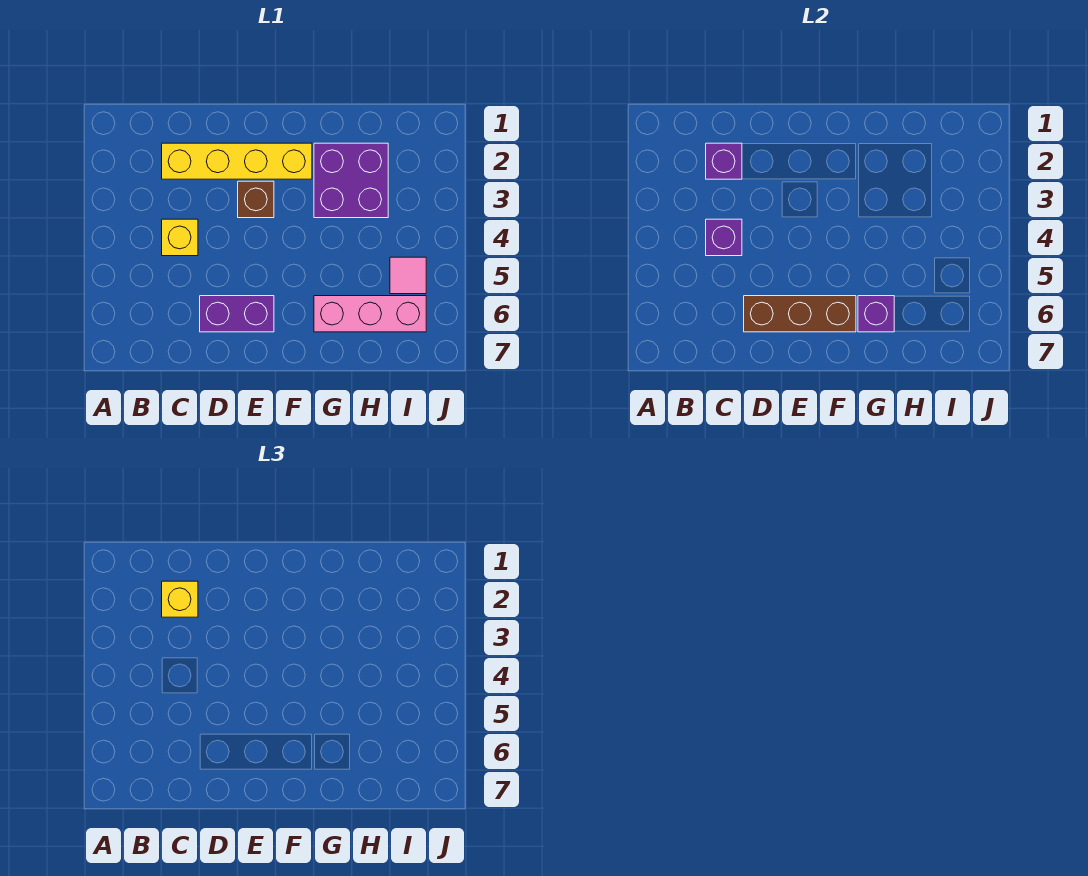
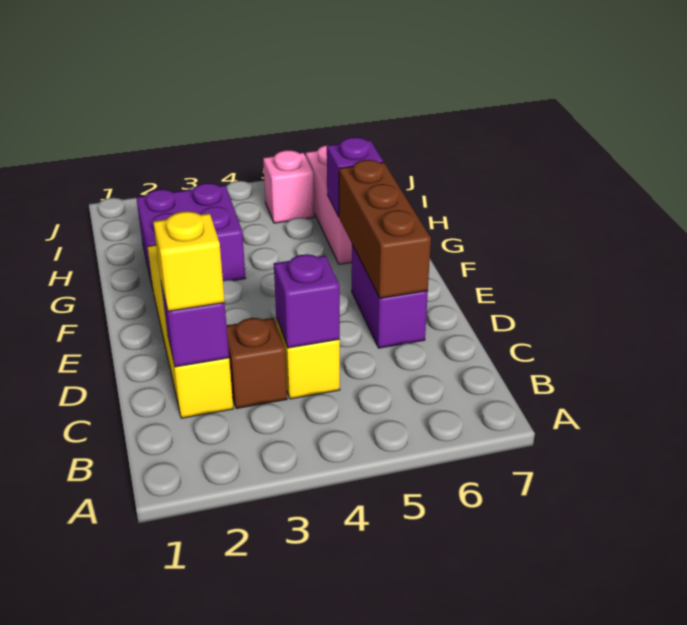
brown brick E3 level 1 -> brown brick C3 level 1
pink tile I5 level 1 -> pink brick I5 level 1

